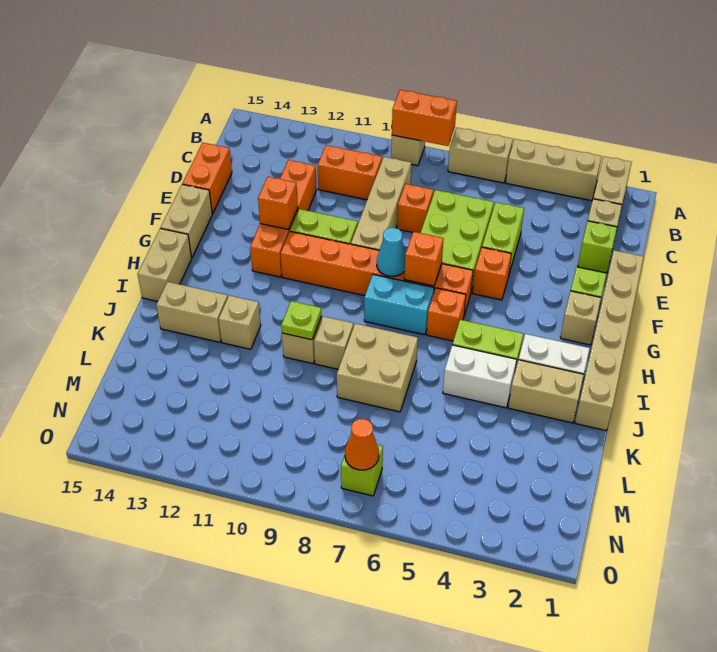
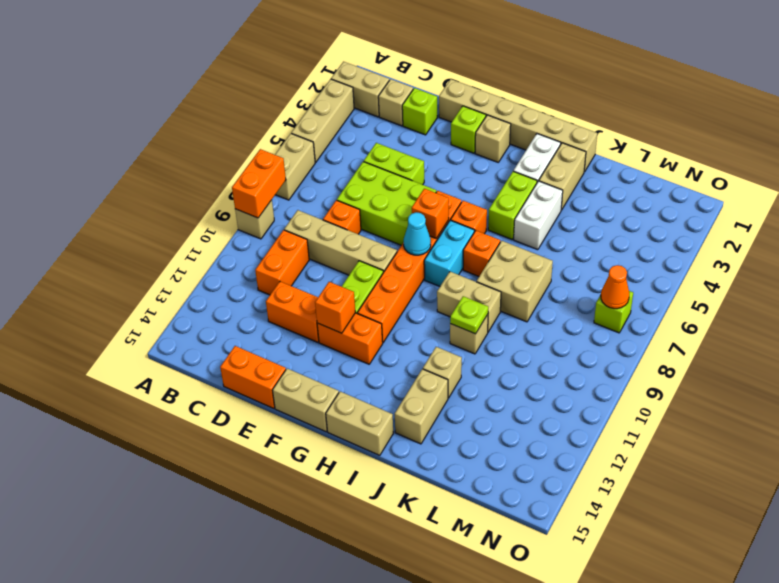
orange brick F5 level 1 -> orange brick I7 level 1
tan brick J9 level 1 -> tan brick I9:J9 level 1

